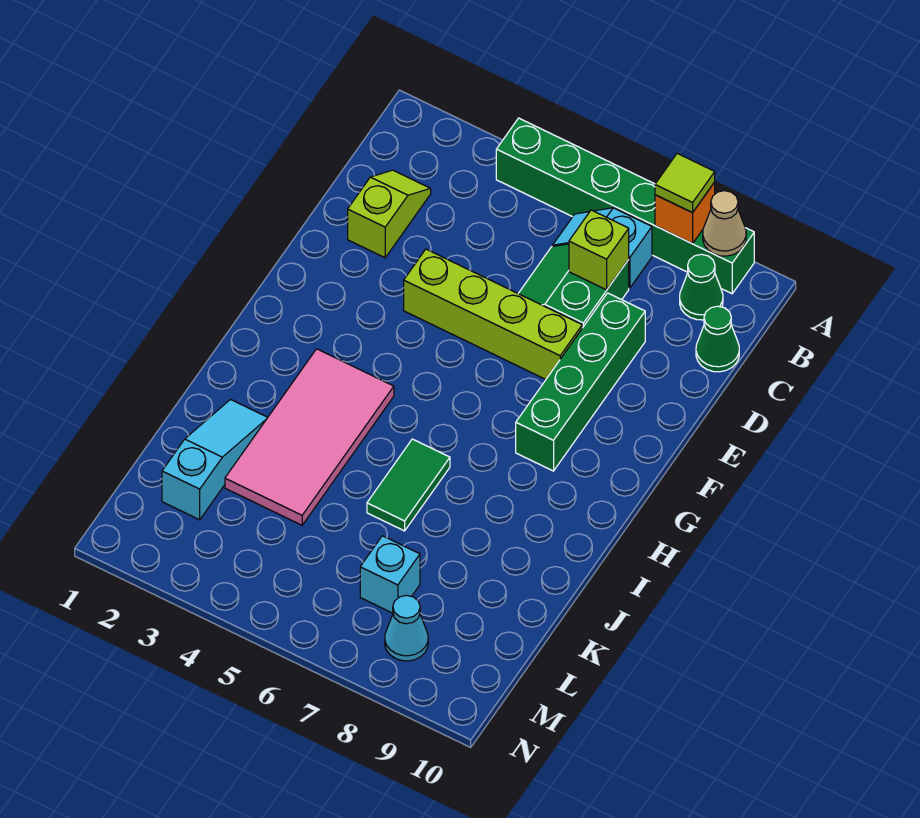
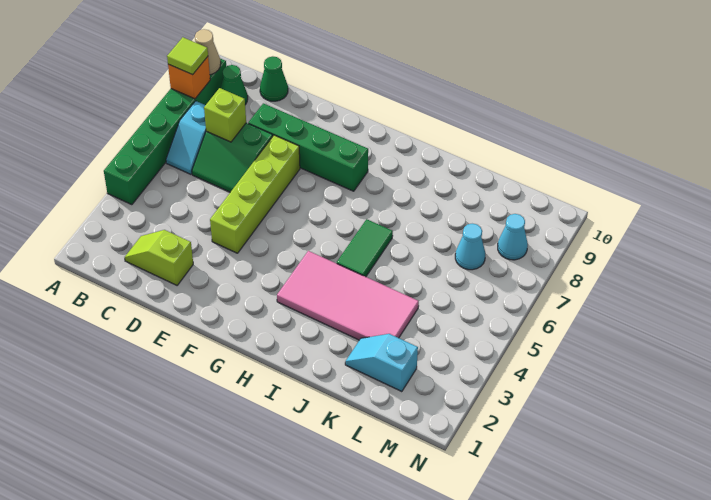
green tile I6:J6 level 1 -> green tile I5:I6 level 1
cyan slope J2:L2 level 1 top L -> cyan slope K2:L2 level 1 top L
cyan brick L7 level 1 -> cyan cone L7 level 1

